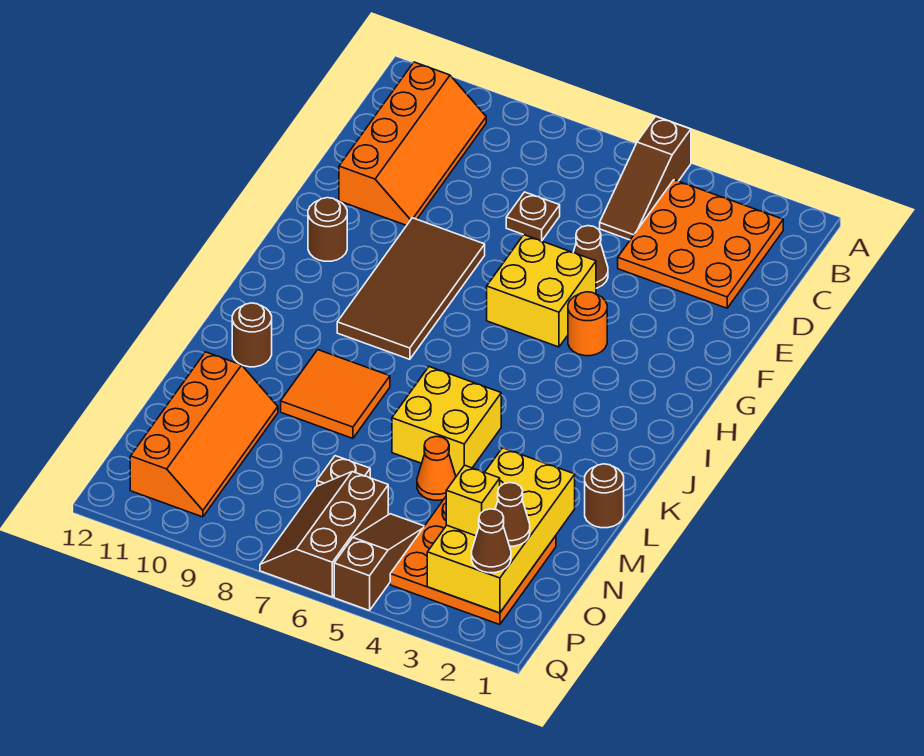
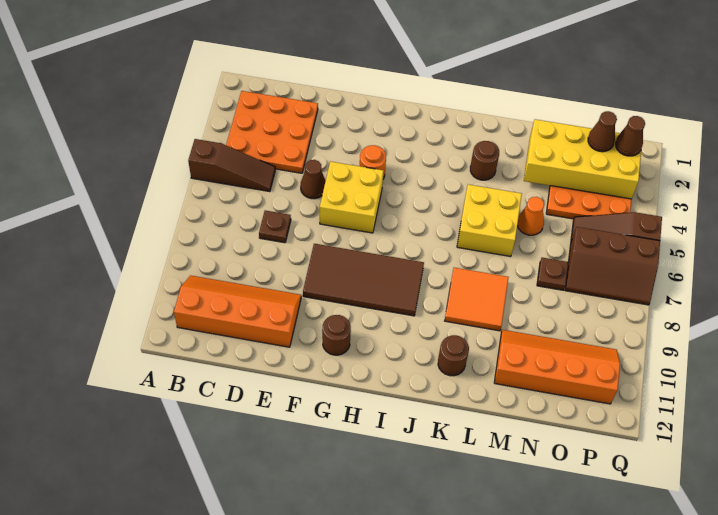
brown round brick L1 level 1 -> brown round brick K3 level 1
yellow brick O3 level 3 -> none

